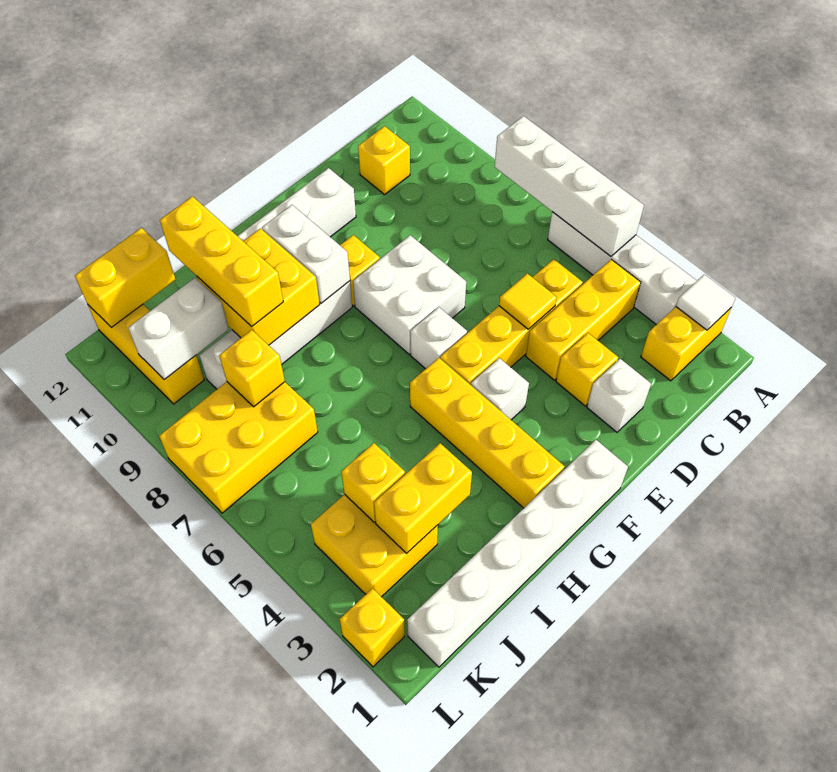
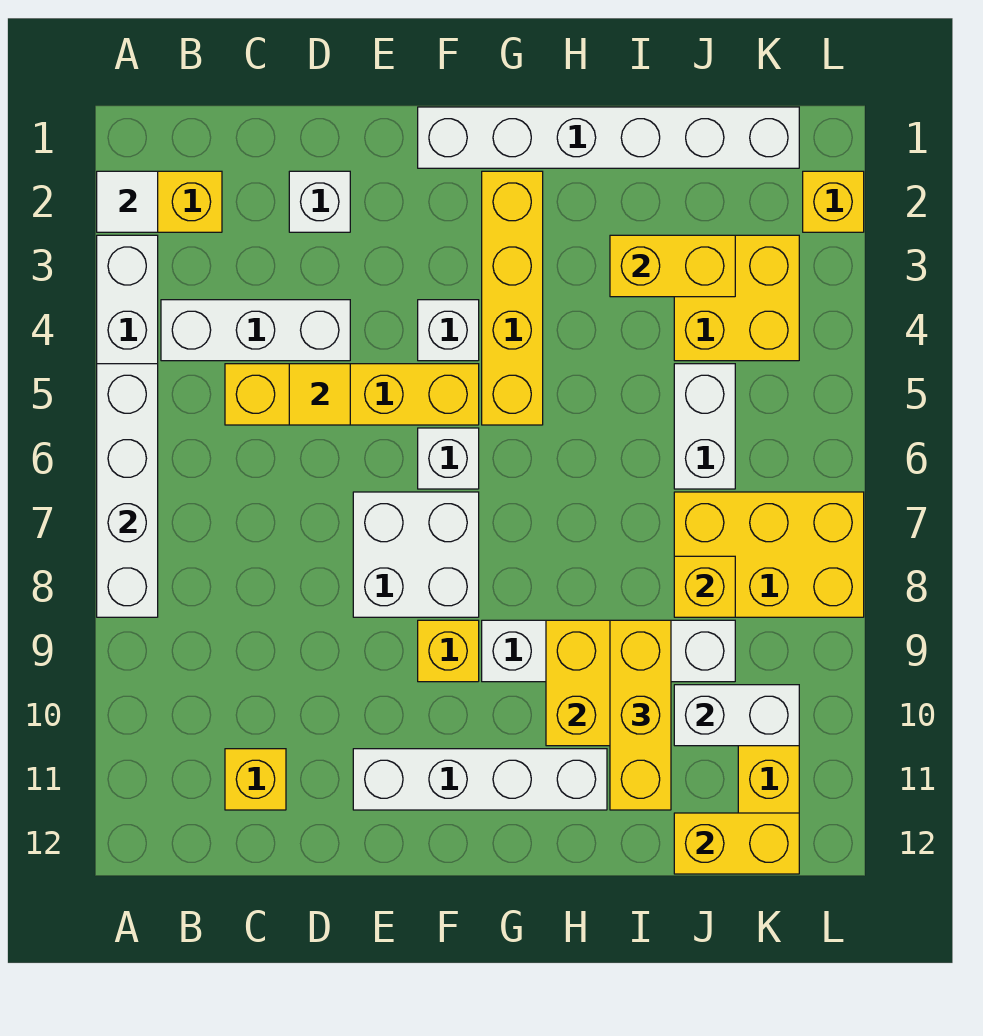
yellow brick B4:D4 level 1 -> white brick B4:D4 level 1
yellow brick D3 level 1 -> none
white brick G9:G10 level 2 -> white brick J5:J6 level 1
yellow brick J4 level 2 -> none

